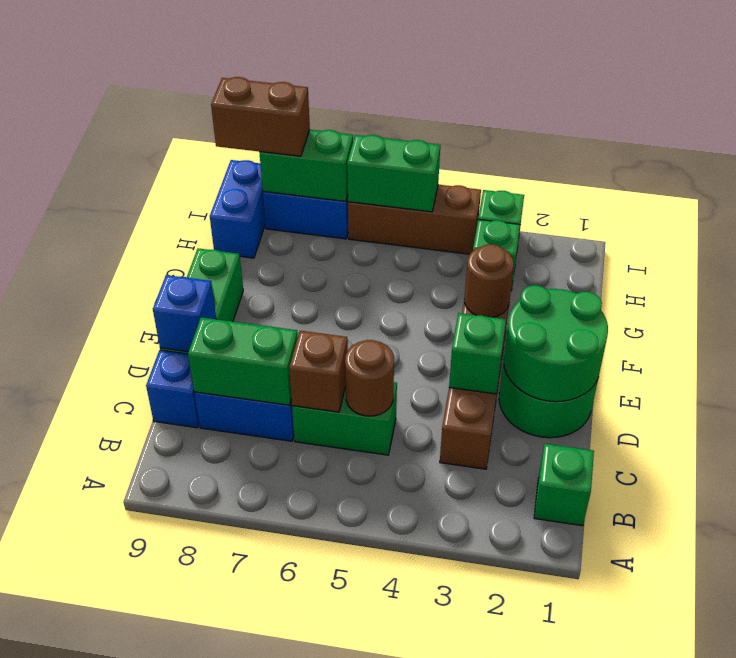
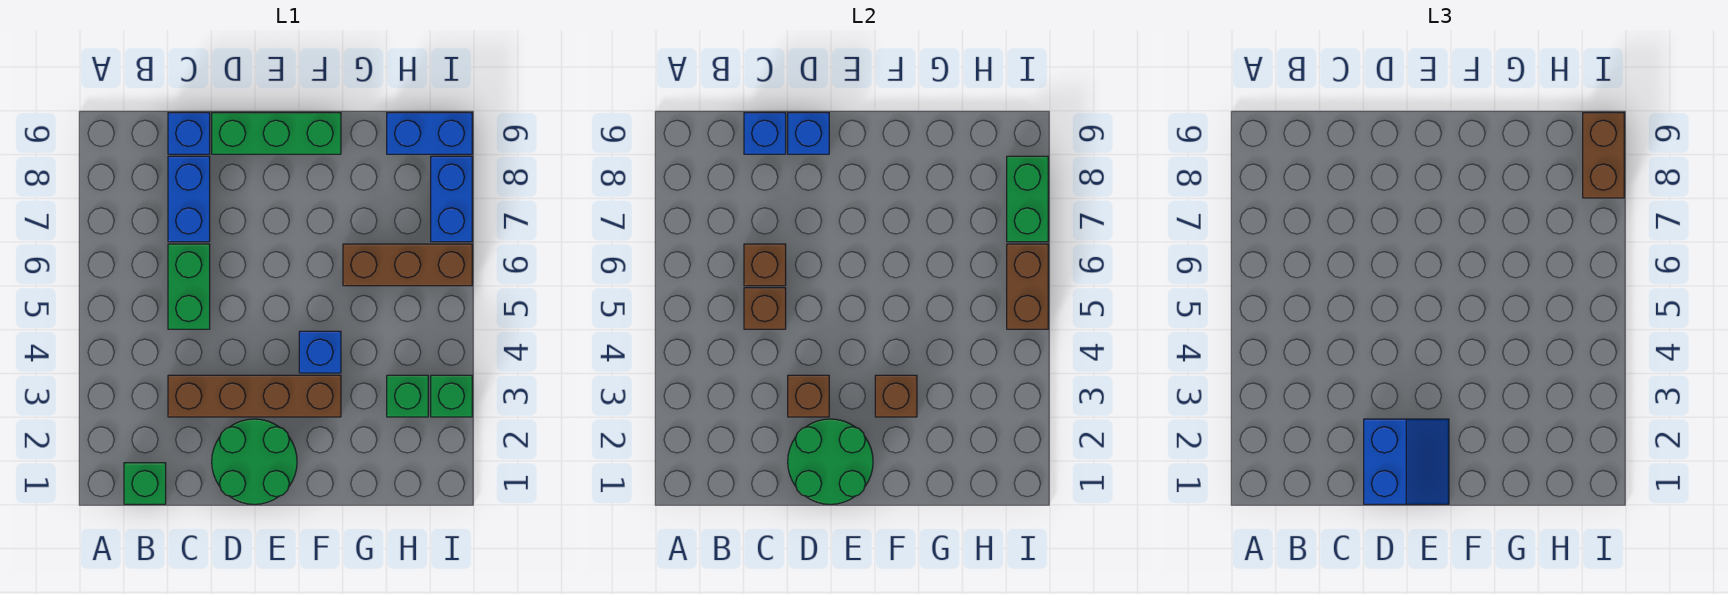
brown round brick C5 level 2 -> brown brick C5 level 2
green brick C7:C8 level 2 -> none
none -> blue brick C9 level 2
none -> blue slope D1:E2 level 3 top D
green brick D3 level 2 -> brown brick D3 level 2
brown round brick F3 level 2 -> brown brick F3 level 2
none -> blue brick F4 level 1
brown brick I4:I6 level 1 -> brown brick G6:I6 level 1
green brick I5:I6 level 2 -> brown brick I5:I6 level 2

